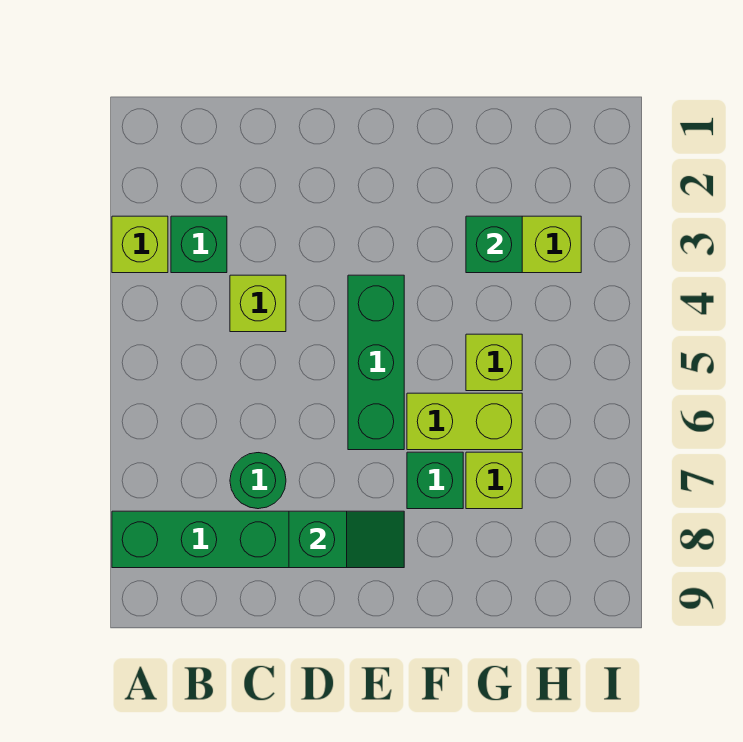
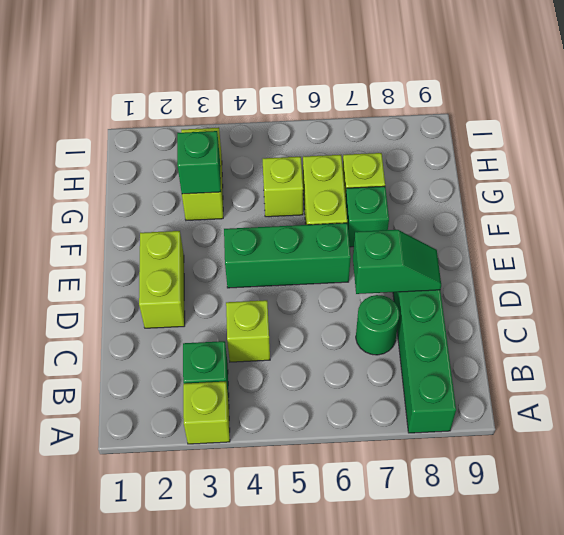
none -> lime brick D2:E2 level 1
green slope D8:E8 level 2 top D -> green slope D7:D8 level 2 top 7

